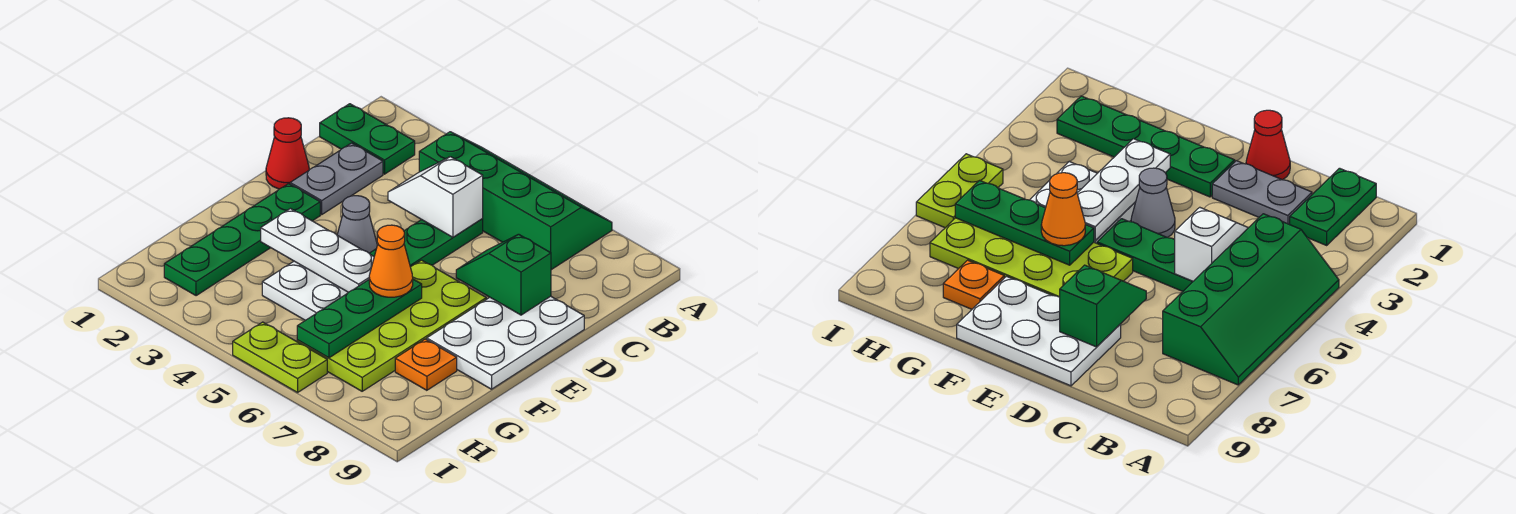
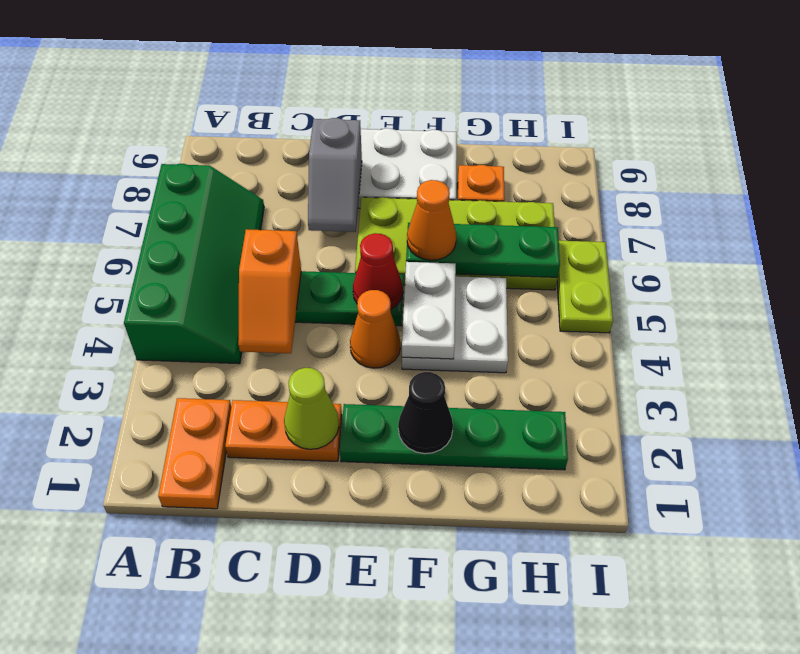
green slope A4:B7 level 1 top B -> green slope A4:B7 level 1 top A
green plate B1:B2 level 1 -> orange plate B1:B2 level 1
grey plate C2:D2 level 1 -> orange plate C2:D2 level 1
white slope C4:C5 level 2 top 5 -> orange slope C4:C5 level 2 top 5
red cone D1 level 1 -> red cone E5 level 2
none -> lime cone D2 level 2
green slope D7:D8 level 2 top 8 -> grey slope D7:D8 level 2 top 8
grey cone E4 level 1 -> orange cone E4 level 1
none -> black cone F2 level 2
white plate F3:F5 level 2 -> white plate F4:F5 level 2

